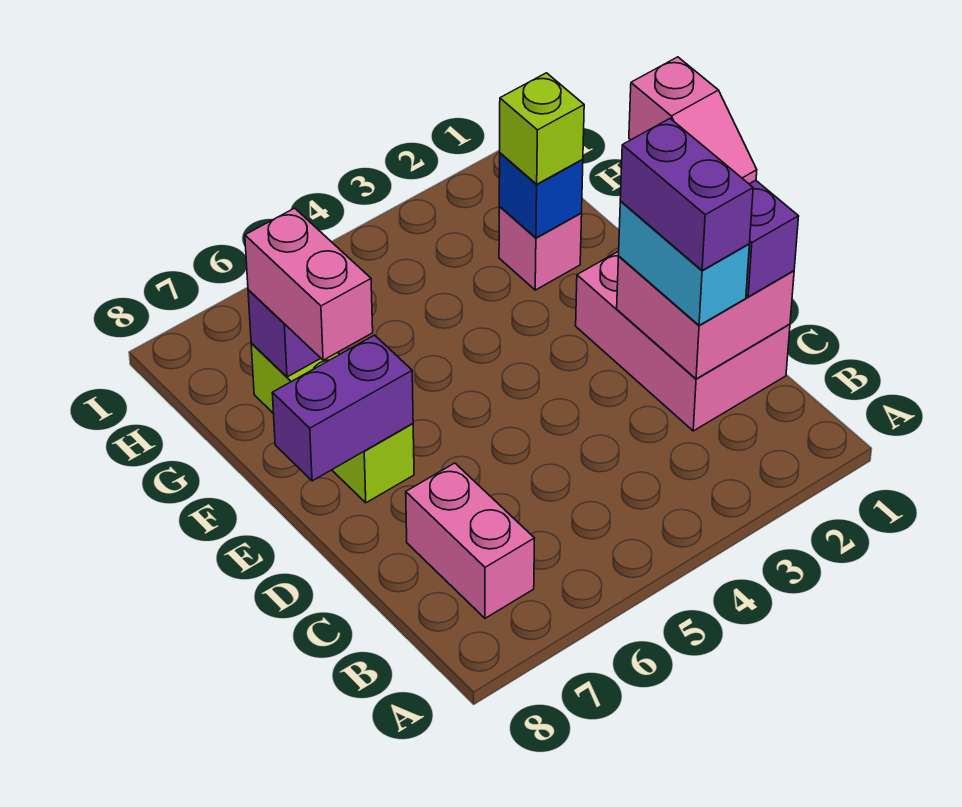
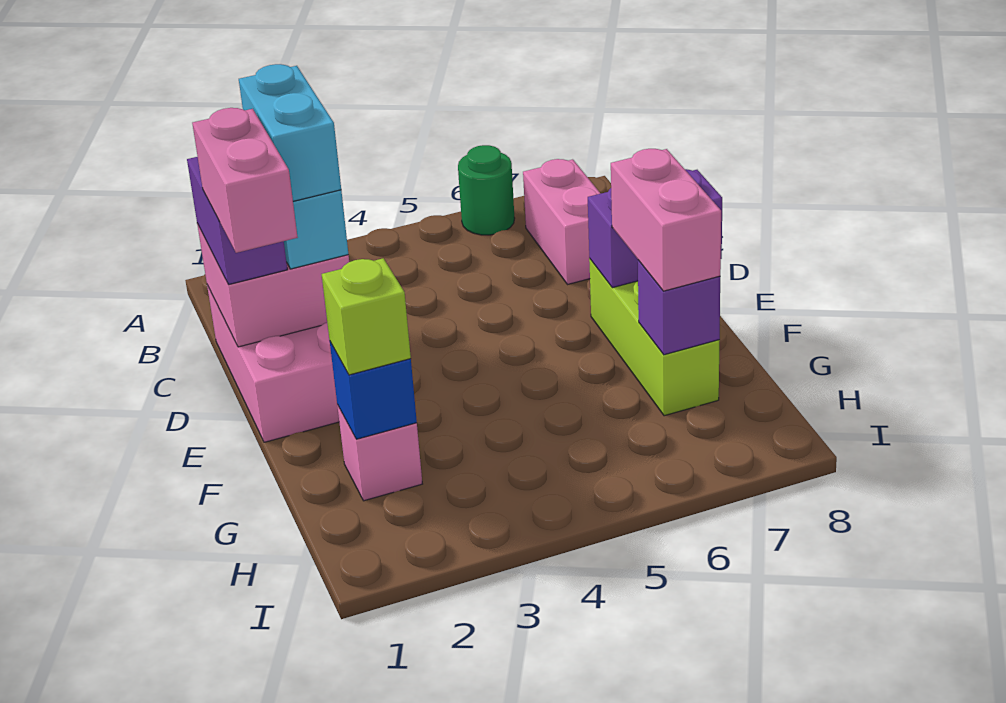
none -> green round brick A6 level 1
purple brick C2:D2 level 4 -> cyan brick C2:D2 level 4
pink slope D1:E1 level 4 top E -> pink brick D1:E1 level 4

